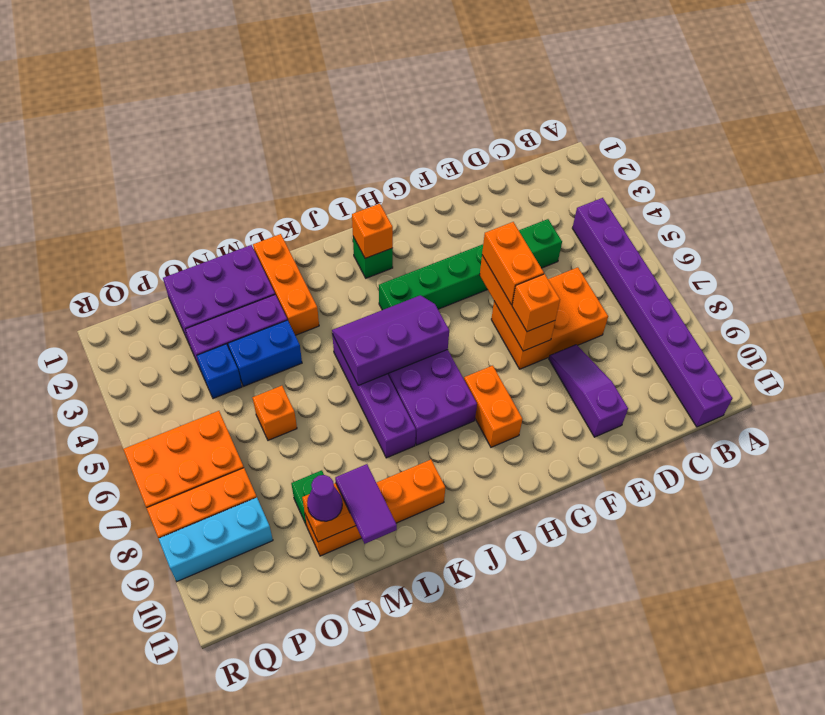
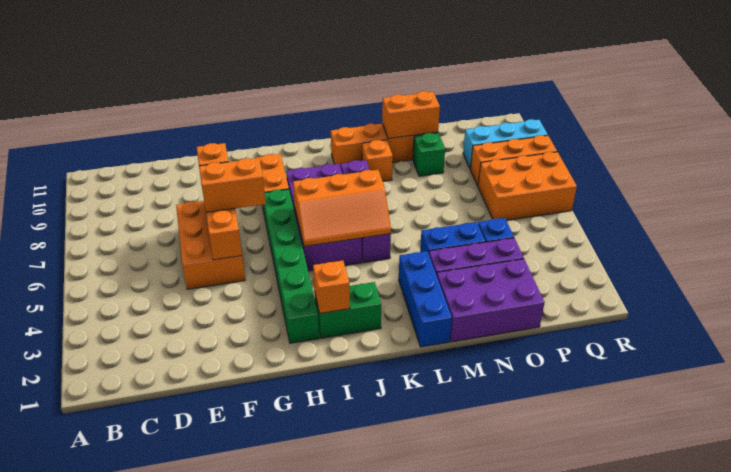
purple brick B4:B11 level 1 -> none
green brick D4:I4 level 1 -> green brick H2:H7 level 1
orange brick D6:F7 level 1 -> orange brick E5:F7 level 1
purple slope E8:E10 level 1 top 10 -> none
orange brick F5:F6 level 3 -> orange brick F6:G6 level 3
green brick I2 level 1 -> green brick I2:J2 level 1
purple slope I5:K6 level 2 top 6 -> orange slope I5:K6 level 2 top 6
orange brick L1:L3 level 1 -> blue brick L1:L3 level 1
purple tile M10:M11 level 3 -> none
orange brick N6 level 1 -> orange brick L9 level 1
purple cone N10 level 3 -> none

